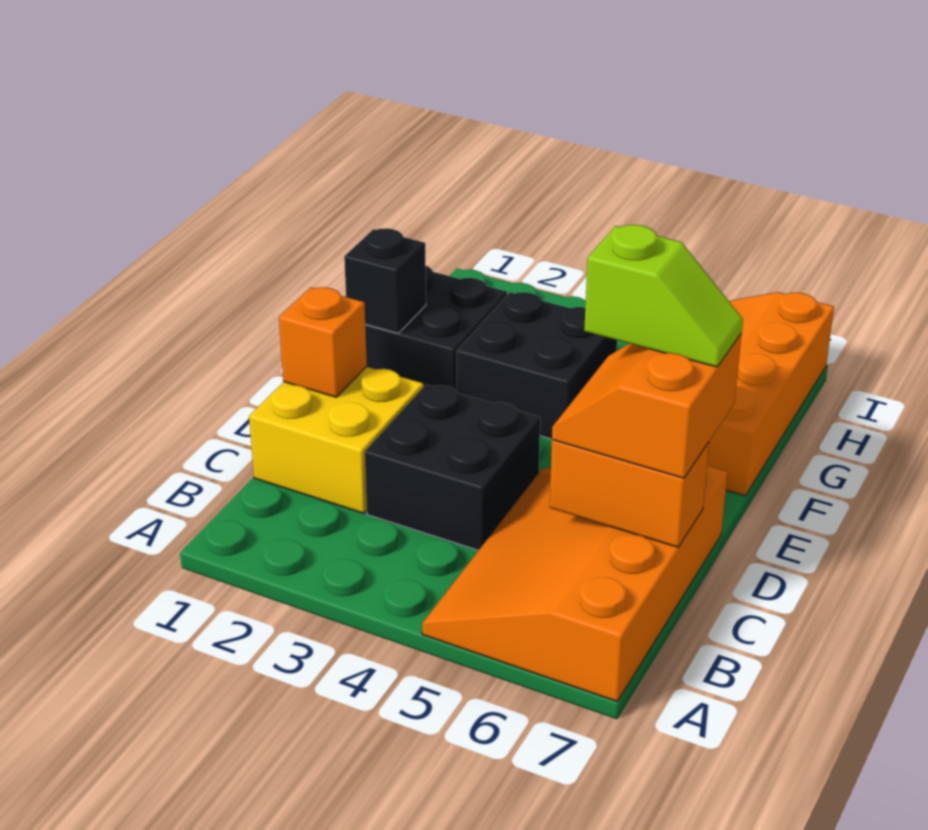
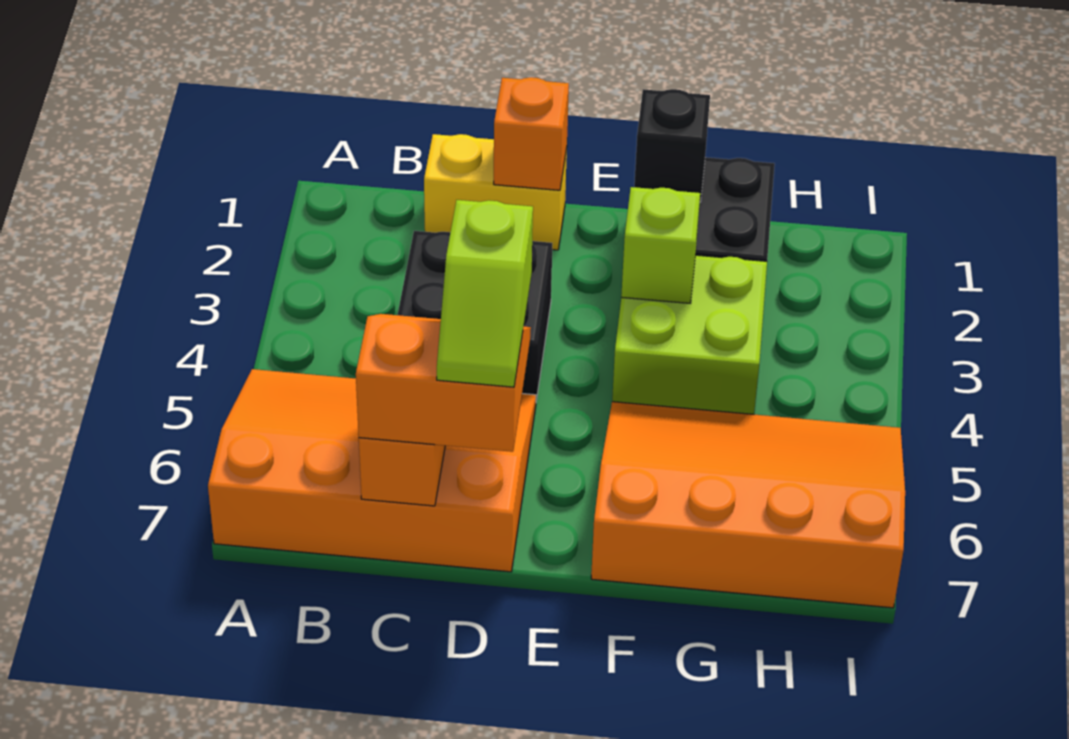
yellow brick C1:D2 level 1 -> yellow brick C1:D1 level 1
black brick F3:G4 level 1 -> lime brick F3:G4 level 1
none -> lime brick F3 level 2

